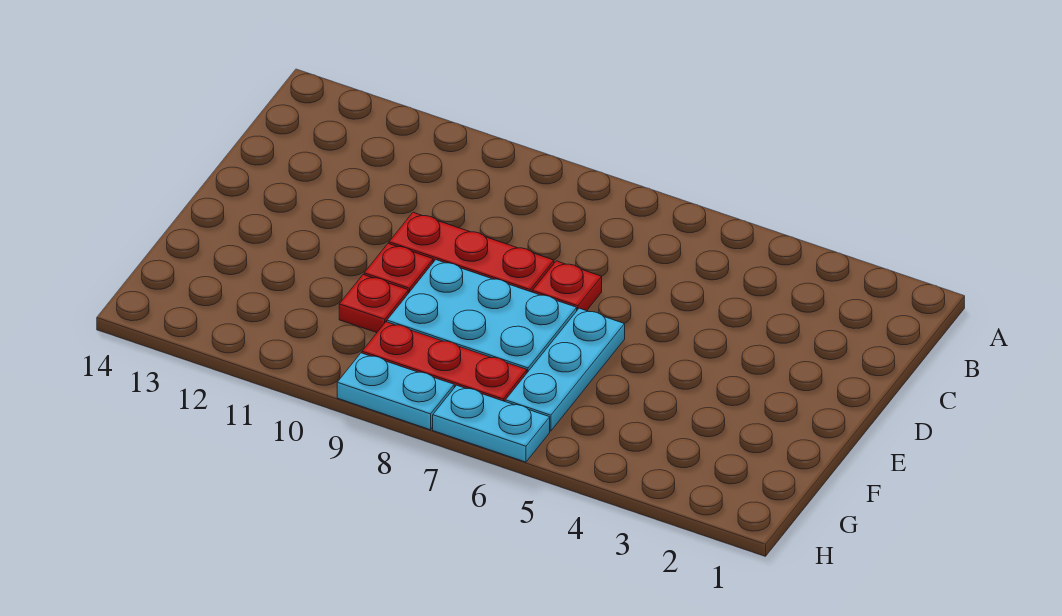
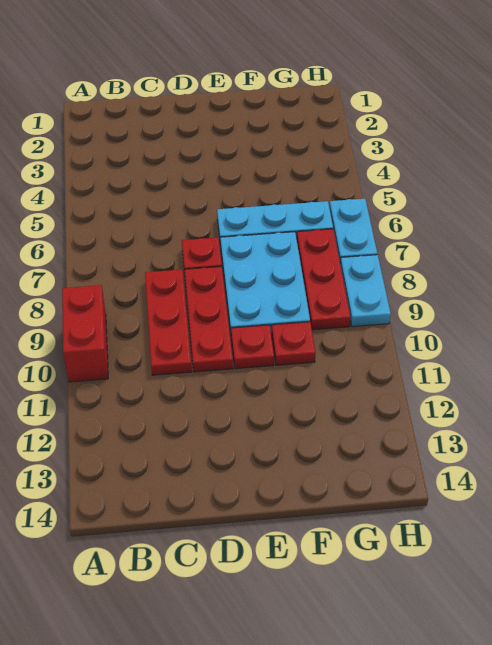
none -> red brick A9:A10 level 1
none -> red plate C8:C10 level 1

